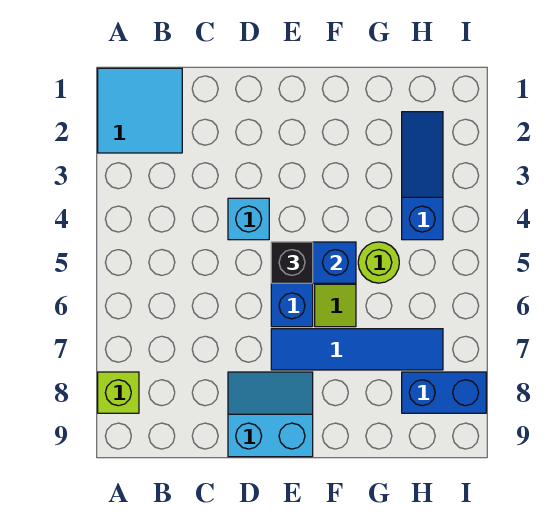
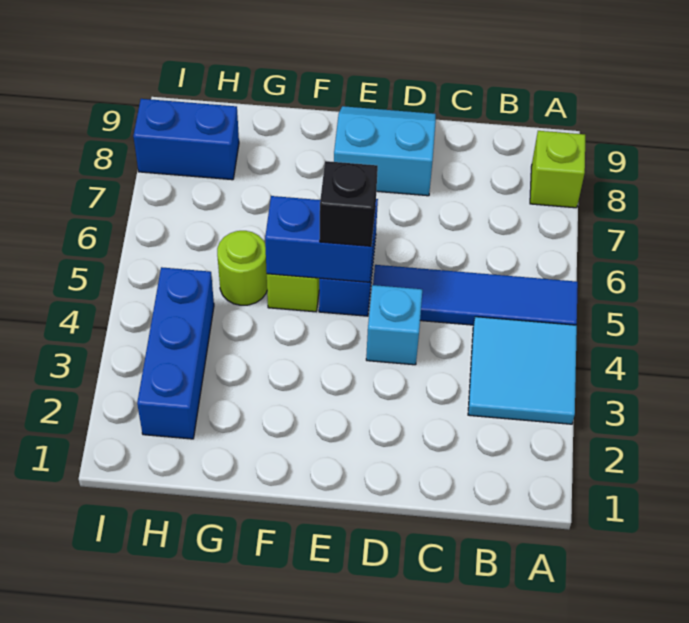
cyan tile A1:B2 level 1 -> cyan tile A3:B4 level 1
cyan slope D8:E9 level 1 top 9 -> cyan slope D8:E9 level 1 top 8
blue tile E7:H7 level 1 -> blue tile A5:D5 level 1
blue slope H2:H4 level 1 top 4 -> blue brick H2:H4 level 1

